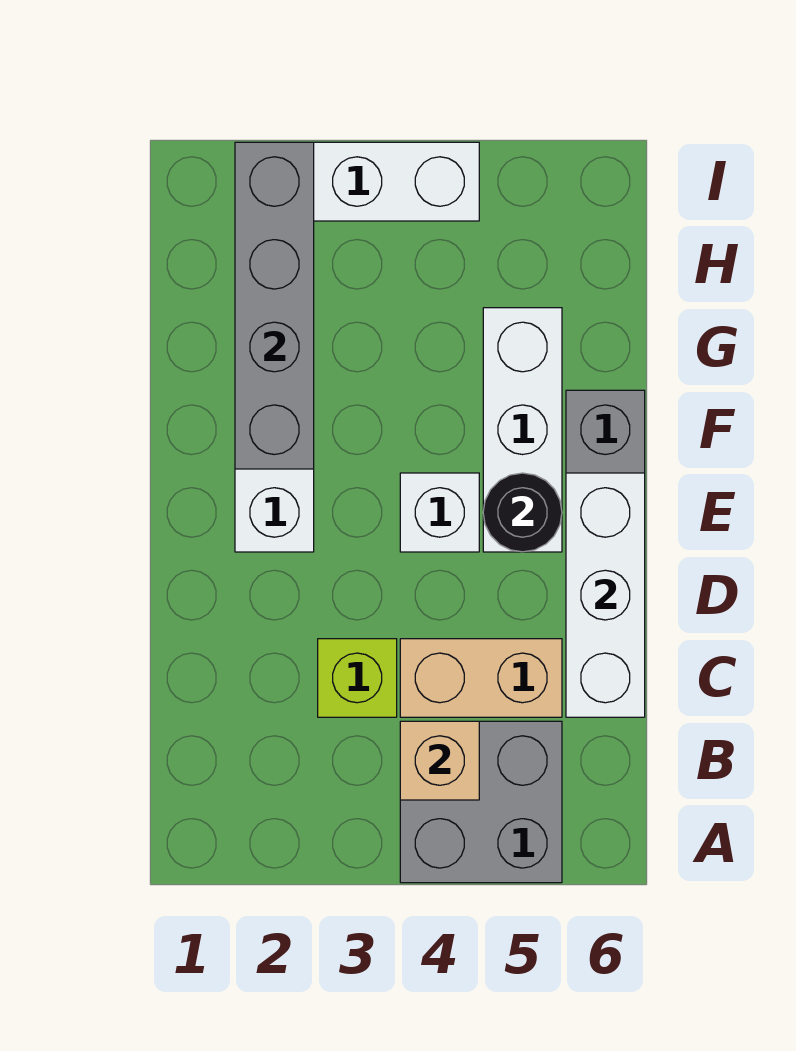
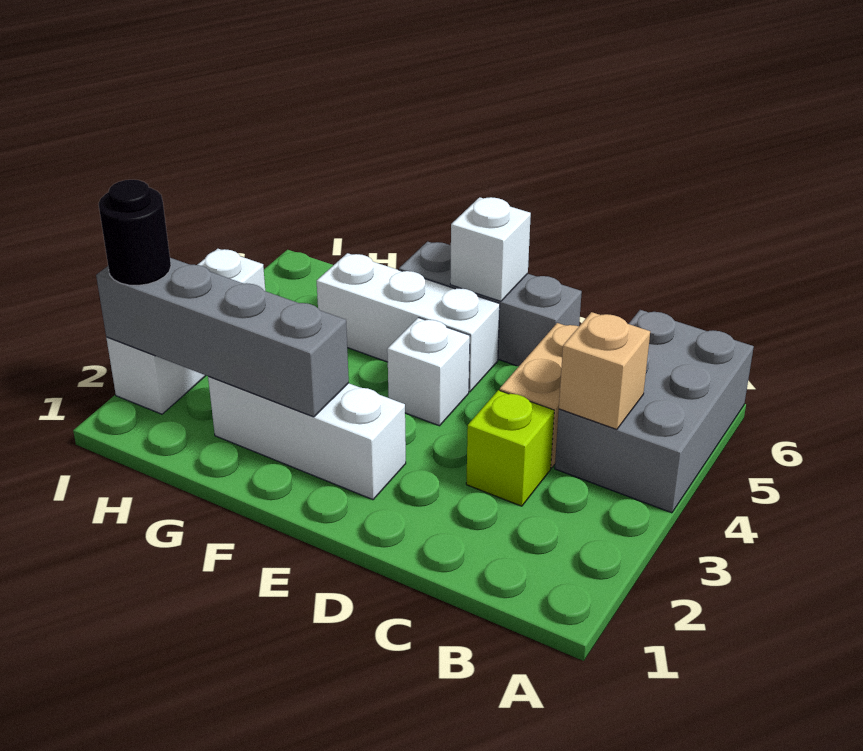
grey brick A4:B5 level 1 -> grey brick A4:B6 level 1
white brick C6:E6 level 2 -> white brick E6 level 2
black round brick E5 level 2 -> black round brick I2 level 3

